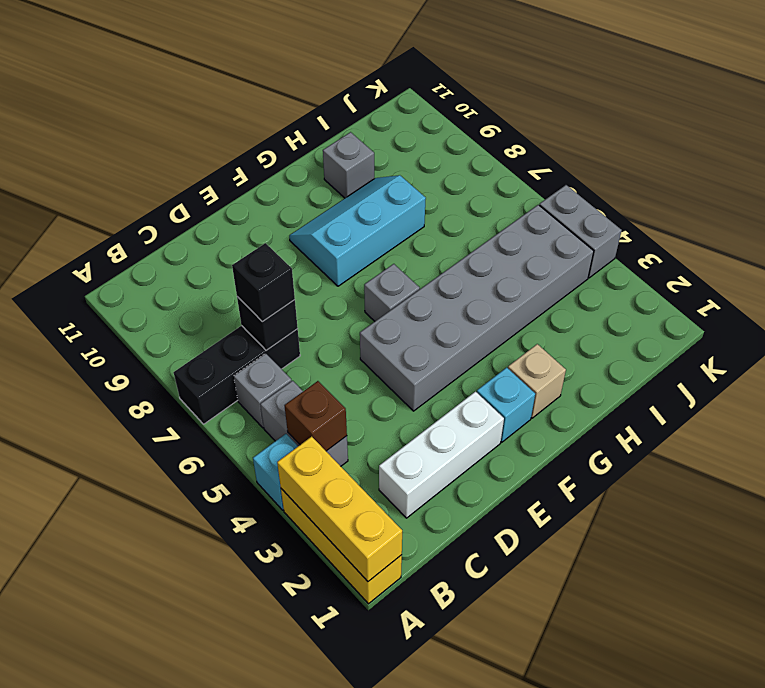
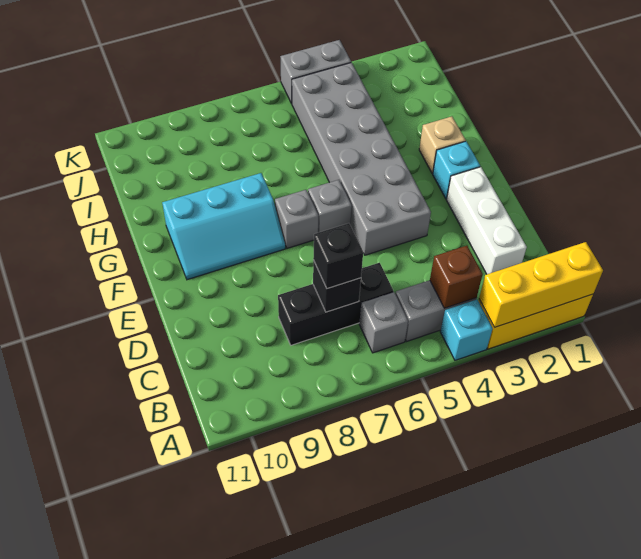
black brick A7:C7 level 1 -> black brick C6:C8 level 1
cyan slope F8:H9 level 1 top 8 -> cyan slope F8:G10 level 1 top G
grey brick H10 level 1 -> grey brick F7 level 1

